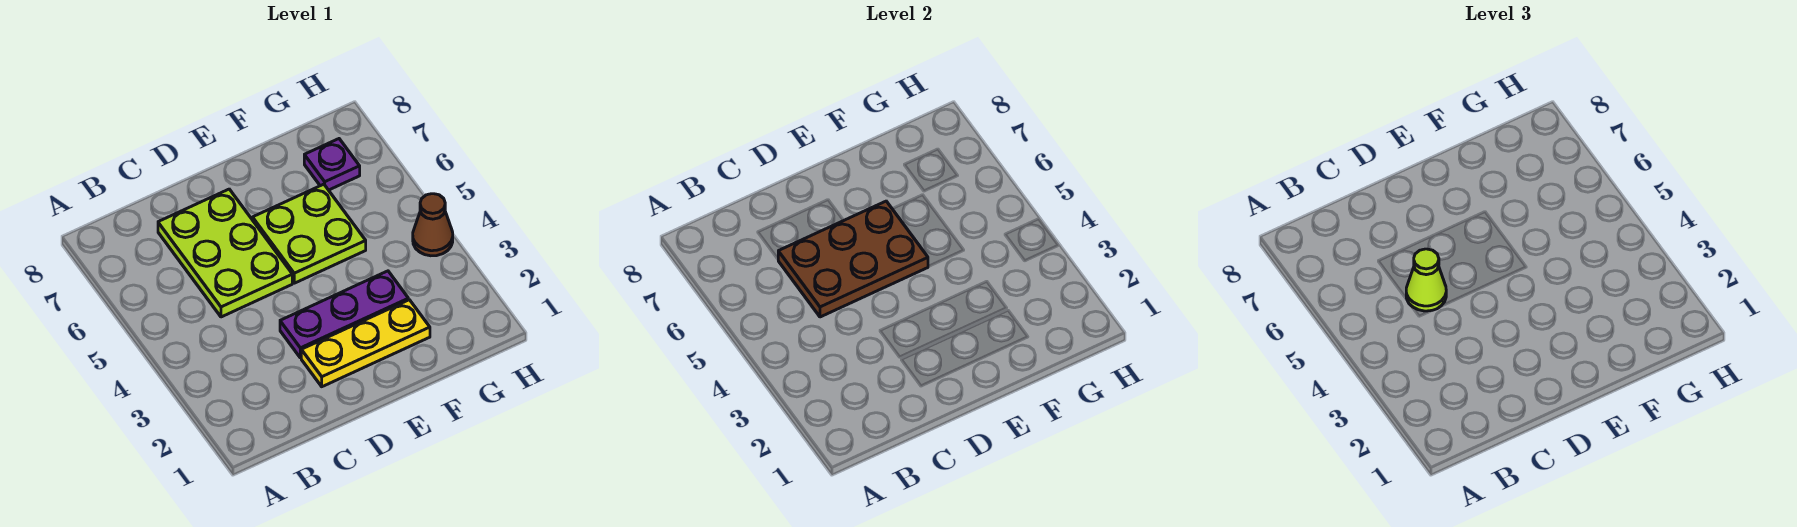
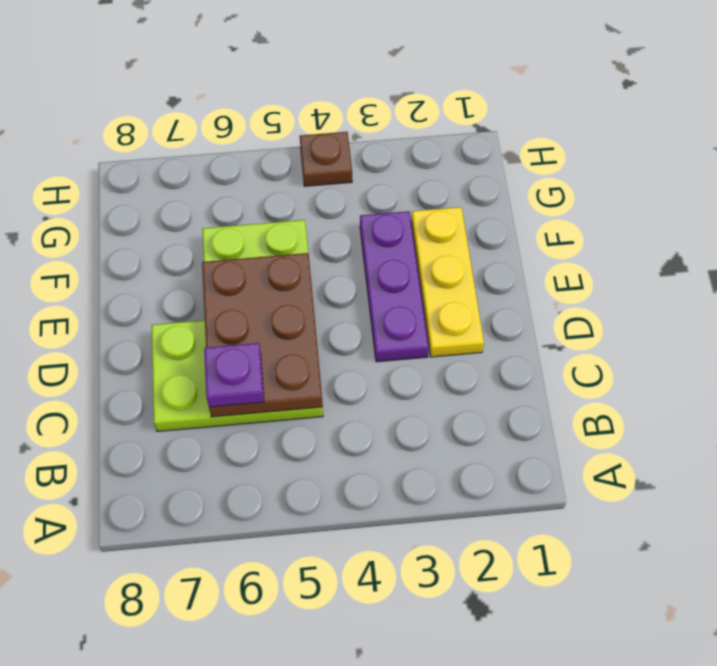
lime cone C5 level 3 -> none
purple plate G7 level 1 -> purple plate C6 level 3
brown cone H4 level 1 -> brown plate H4 level 1

